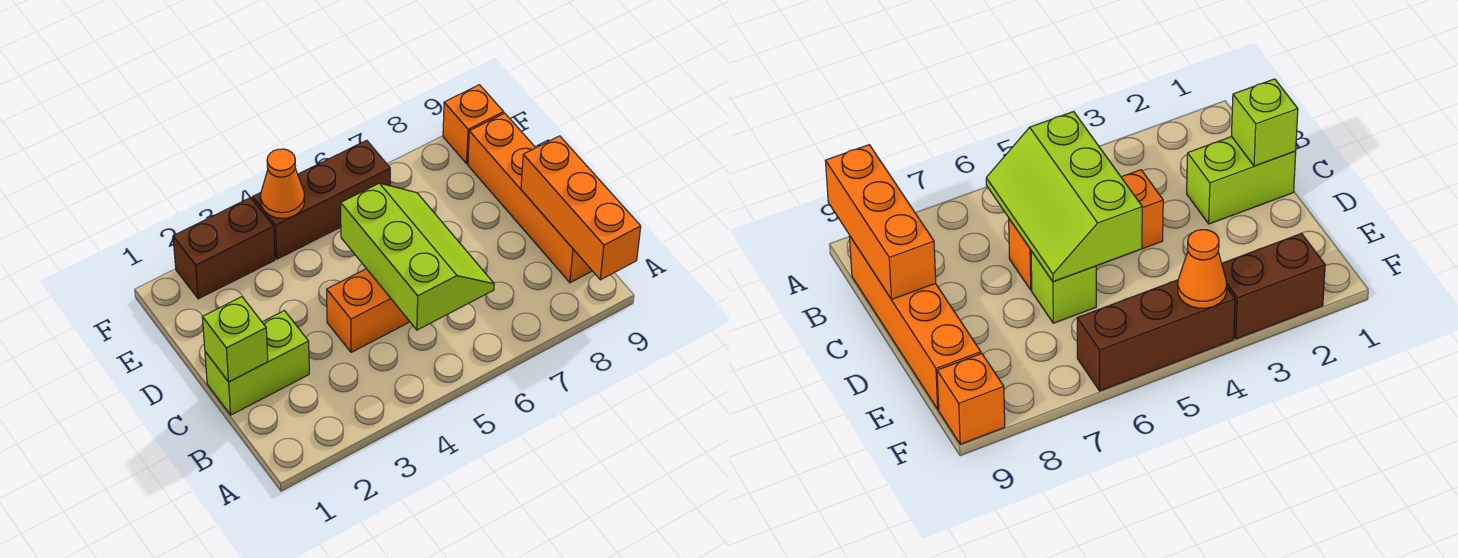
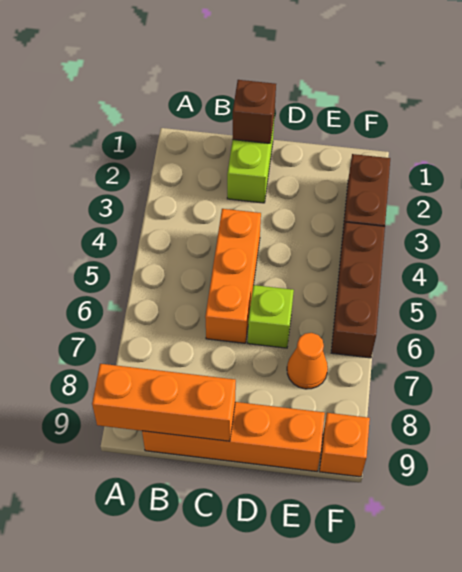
lime slope B5:D6 level 2 top 5 -> none
lime brick C1 level 2 -> brown brick C1 level 2
orange cone F4 level 2 -> orange cone E7 level 1

